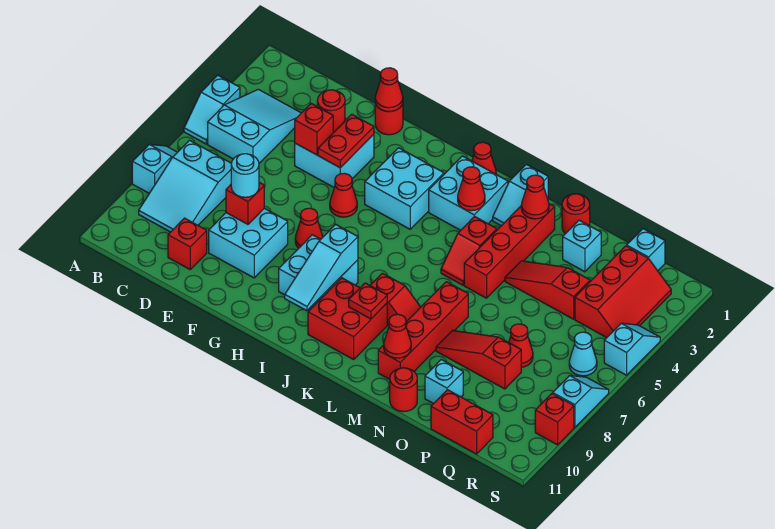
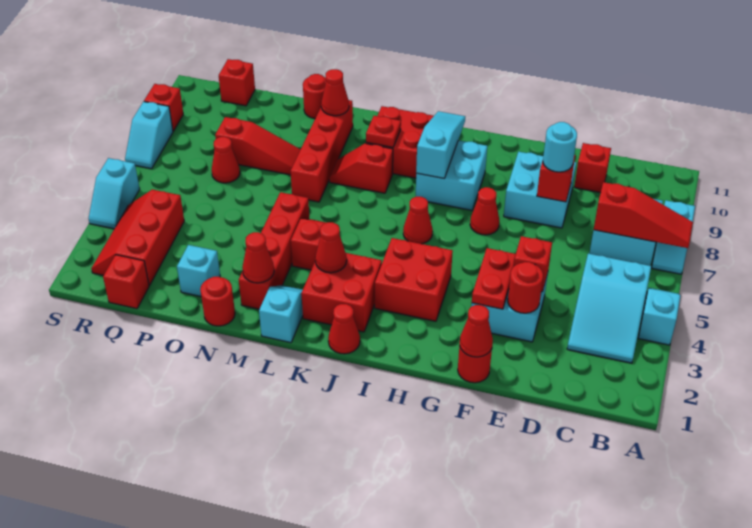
red cone G5 level 1 -> red cone I6 level 1
cyan brick H3:I4 level 1 -> red brick H3:I4 level 1
cyan brick J2:K3 level 1 -> red brick J2:K3 level 1
red slope N4:P4 level 1 top P -> red slope A7:C7 level 2 top C
cyan brick O10 level 1 -> none
red brick P11:Q11 level 1 -> red brick Q11 level 1
cyan brick Q1 level 1 -> red brick Q1 level 1
cyan cone R6 level 1 -> none

